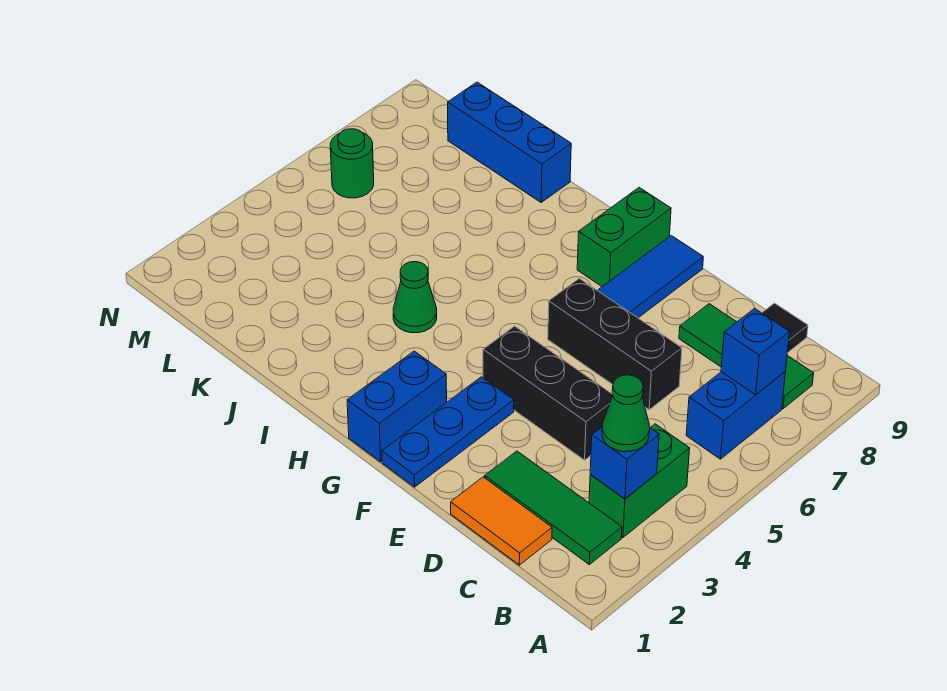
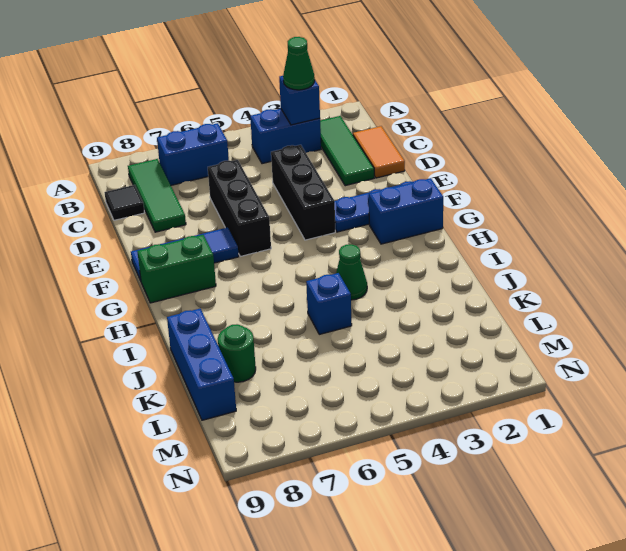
green brick B3:B4 level 1 -> blue brick B3:B4 level 1
blue brick B7 level 2 -> blue brick J5 level 1
green round brick M6 level 1 -> green round brick K8 level 1

